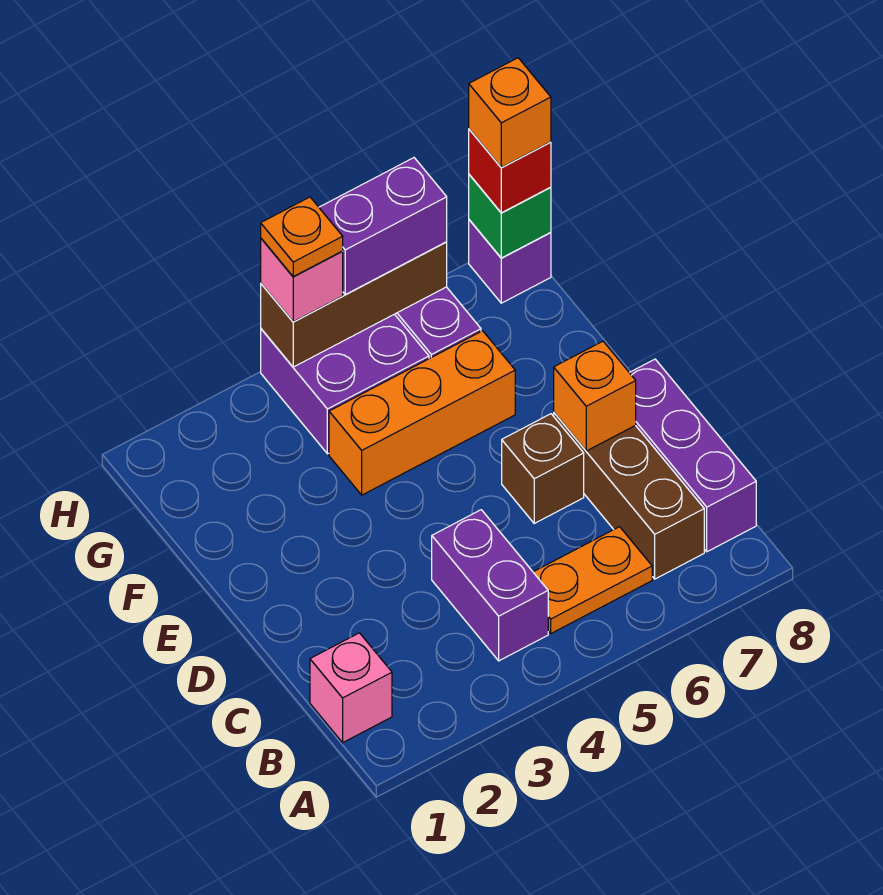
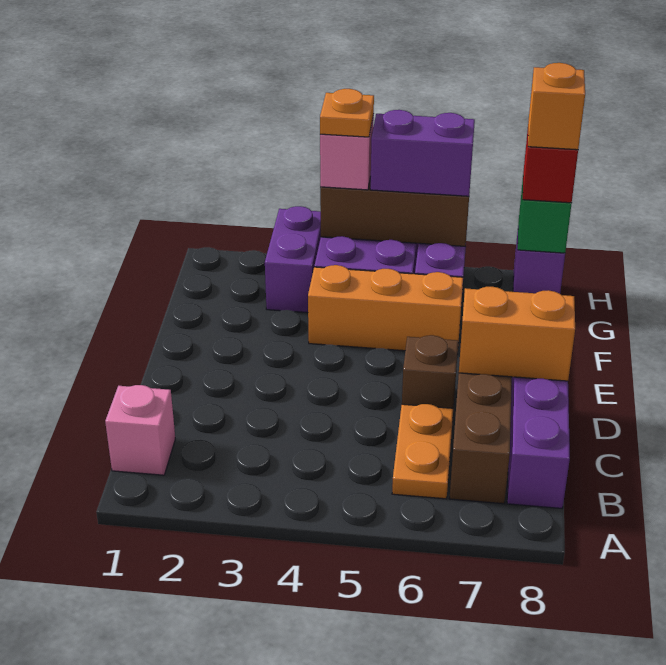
purple brick B4:C4 level 1 -> purple brick G3:H3 level 1
orange plate B5:B6 level 1 -> orange plate B6:C6 level 1
orange brick D7 level 2 -> orange brick D7:D8 level 2

